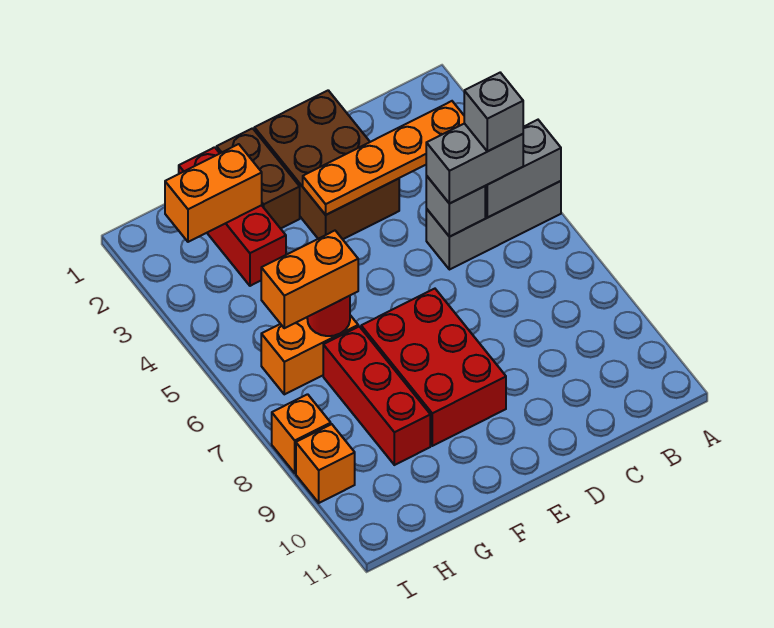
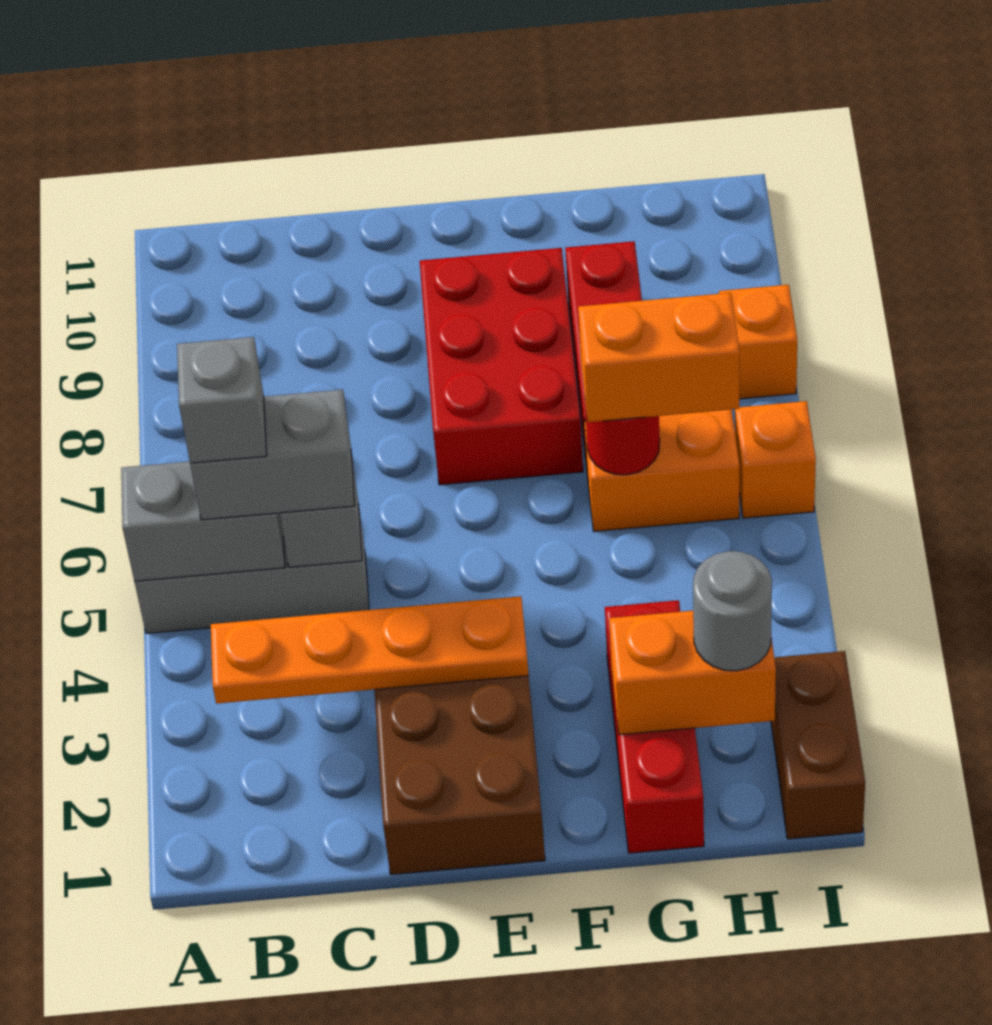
brown brick F1:F2 level 1 -> brown brick I1:I2 level 1
none -> grey round brick H2 level 3
orange brick I9 level 1 -> orange brick I6 level 1

